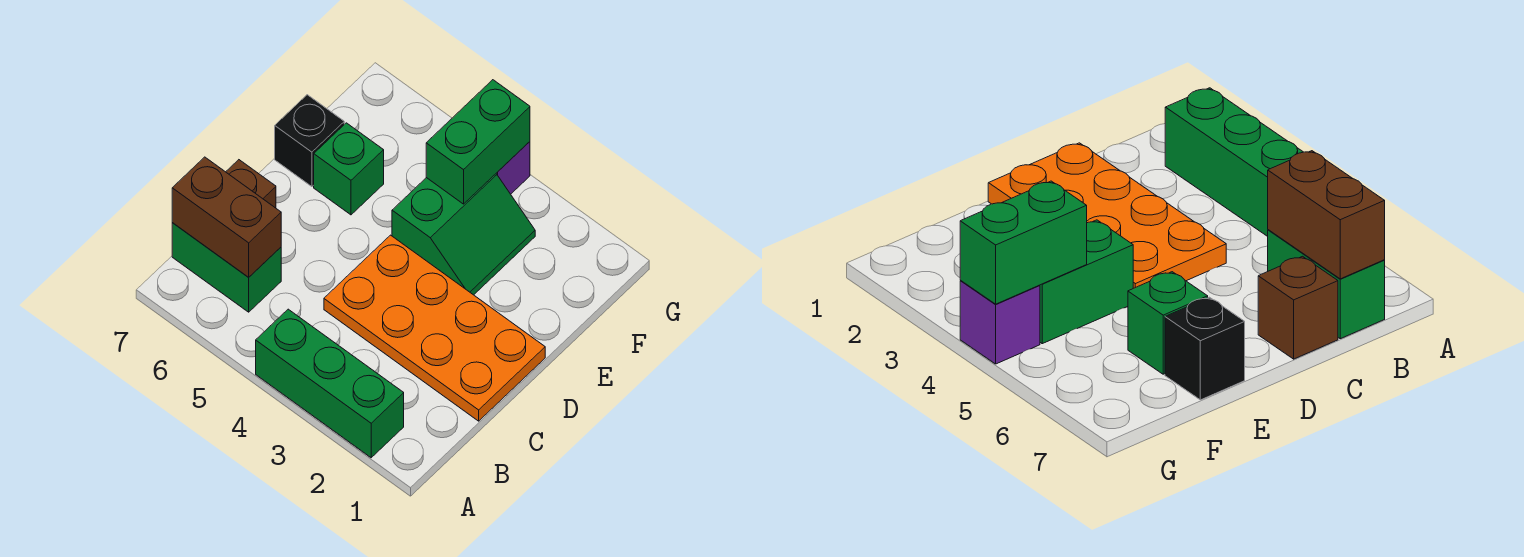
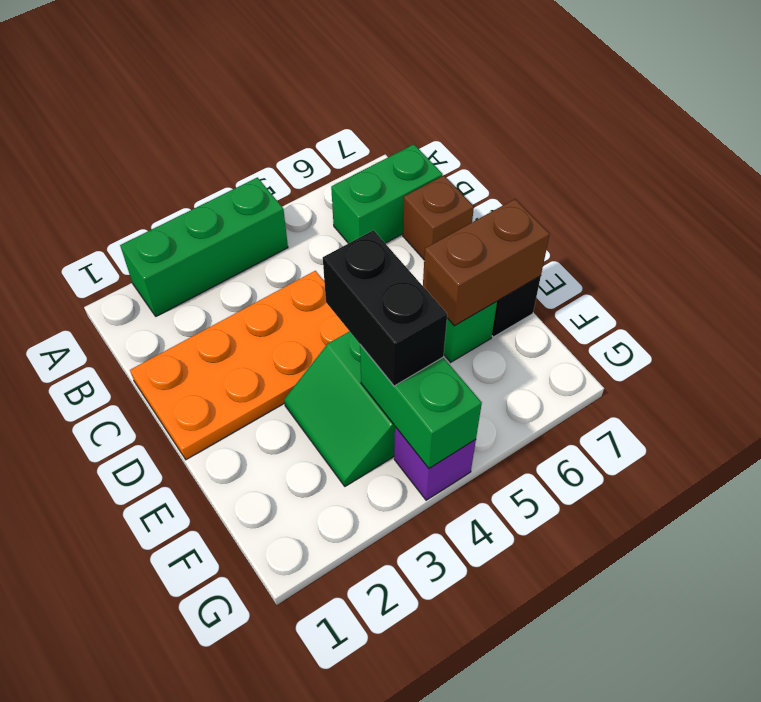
brown brick B6:B7 level 2 -> brown brick E6:E7 level 2
none -> black brick E4:F4 level 3

